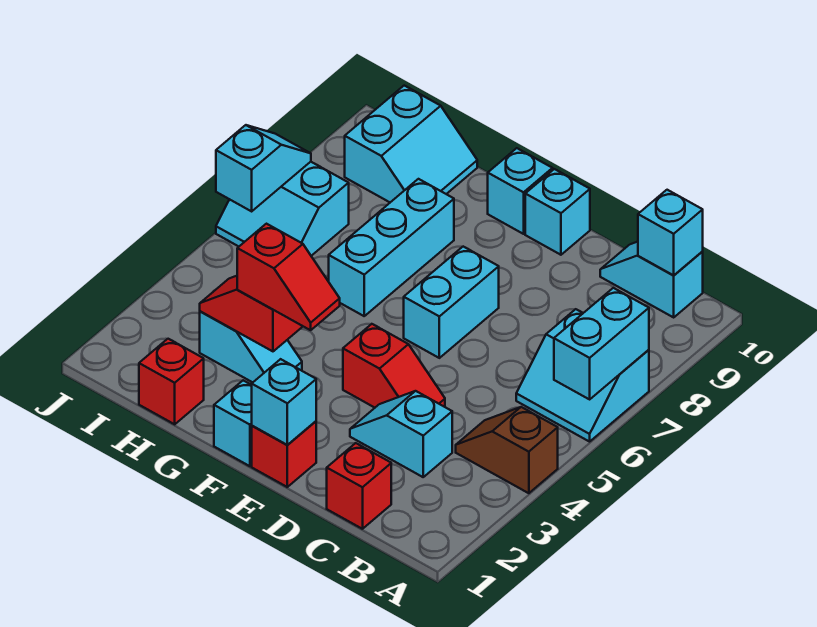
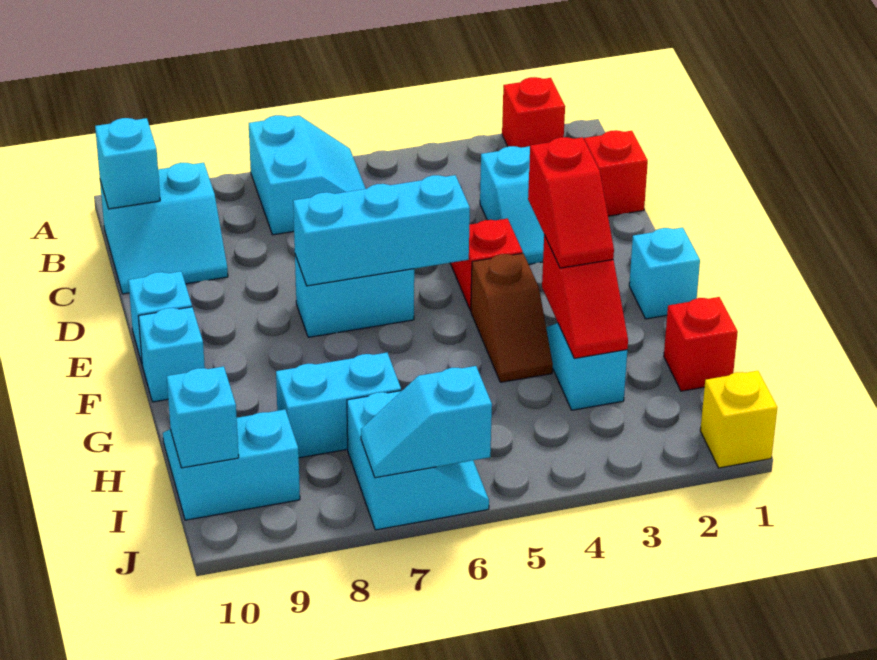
brown slope A4:B4 level 1 top A -> brown slope F4:G4 level 1 top F
cyan brick A6:A7 level 2 -> cyan brick H7:H8 level 1
cyan slope B10:C10 level 1 top B -> cyan slope B9:C10 level 1 top B
red brick E1 level 1 -> red brick A2 level 1
cyan brick E1 level 2 -> cyan brick I10 level 2
red slope F3:G3 level 3 top G -> red slope F3:G3 level 3 top F
cyan brick G6:G8 level 1 -> cyan brick E5:E7 level 2
none -> yellow brick J1 level 1

